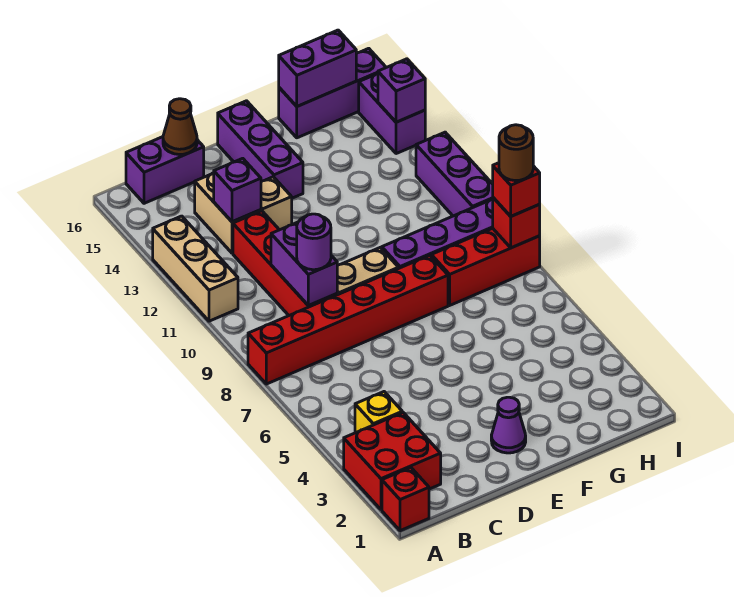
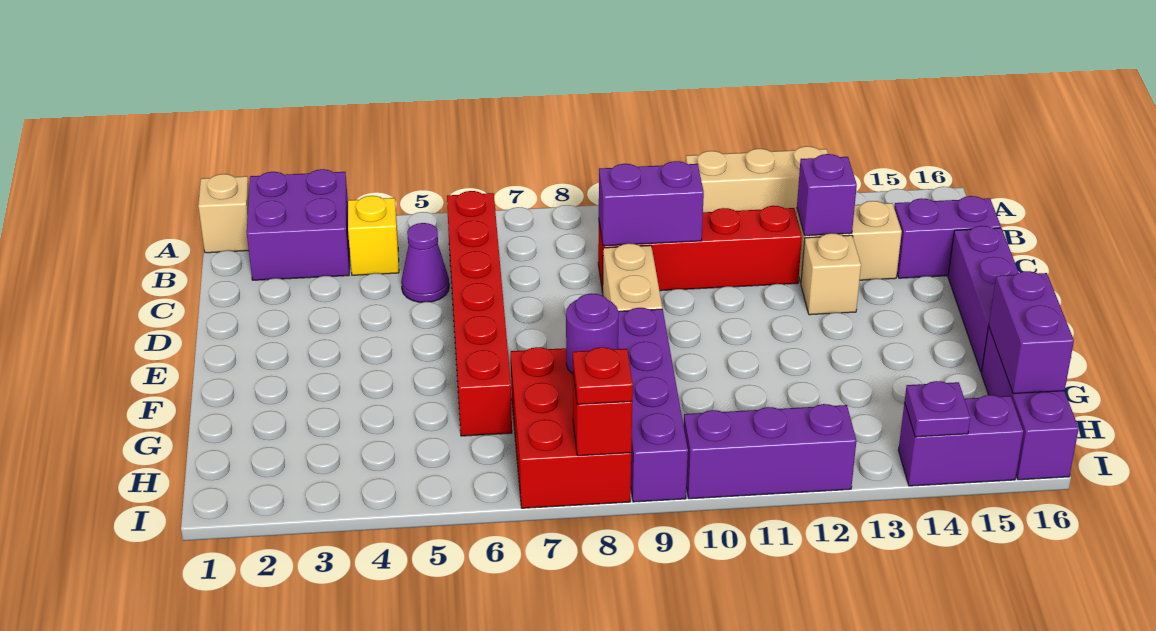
red brick A1 level 1 -> tan brick A1 level 1
red brick A2:B3 level 1 -> purple brick A2:B3 level 1
red brick A8:F8 level 1 -> red brick B6:G6 level 1
purple brick B16:C16 level 1 -> purple brick C15:C16 level 1
purple round brick C9 level 3 -> purple round brick G8 level 2
brown cone C16 level 2 -> none
purple cone E2 level 1 -> purple cone C5 level 1
purple brick E14:E16 level 1 -> purple brick D16:F16 level 1
red brick G8:I8 level 1 -> red brick G7:I8 level 1
red brick I8 level 3 -> red plate I8 level 3
brown round brick I8 level 4 -> none
purple brick I14 level 2 -> purple plate I14 level 2

